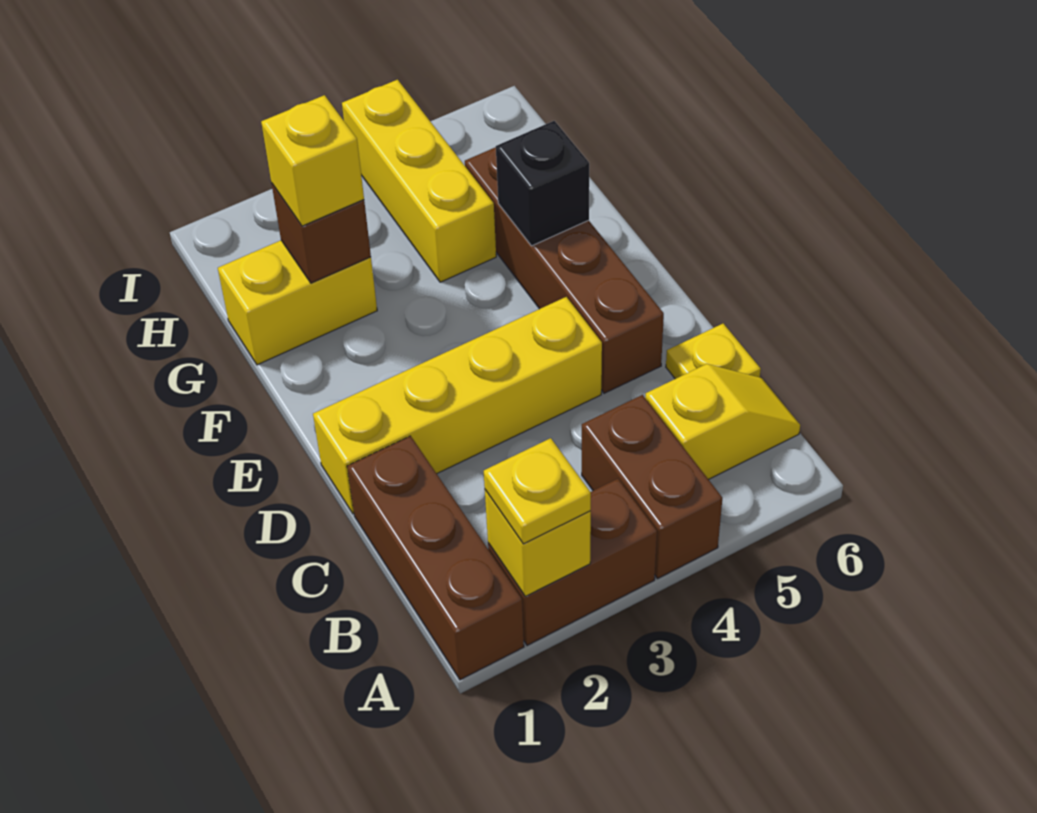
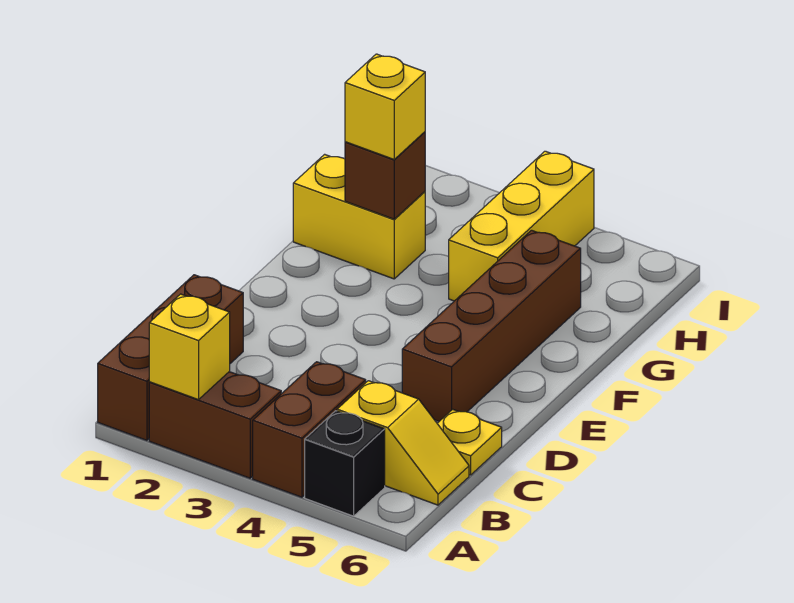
yellow plate A2 level 3 -> none
yellow brick D1:D4 level 1 -> none
black brick F5 level 2 -> black brick A5 level 1

